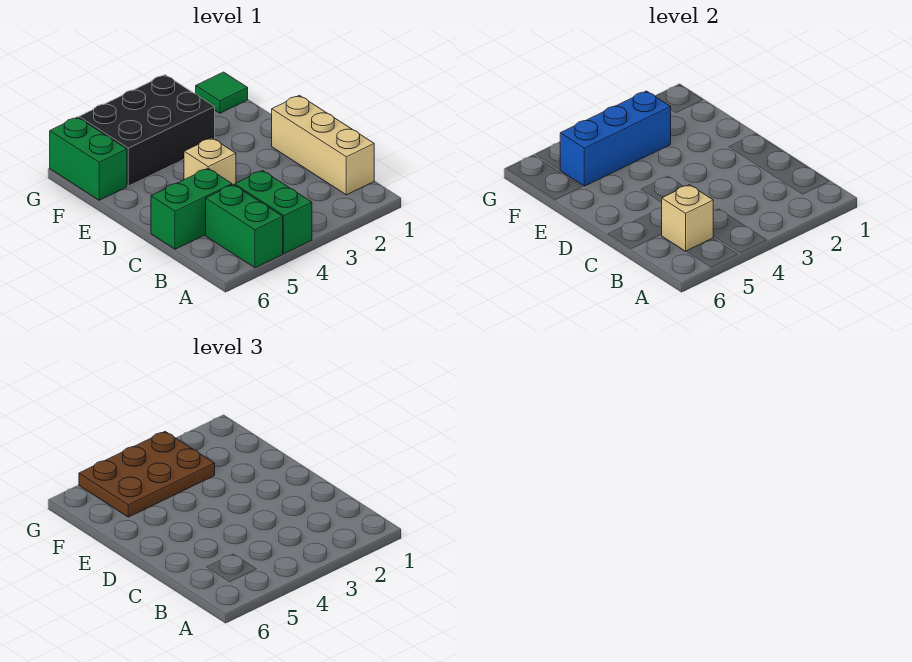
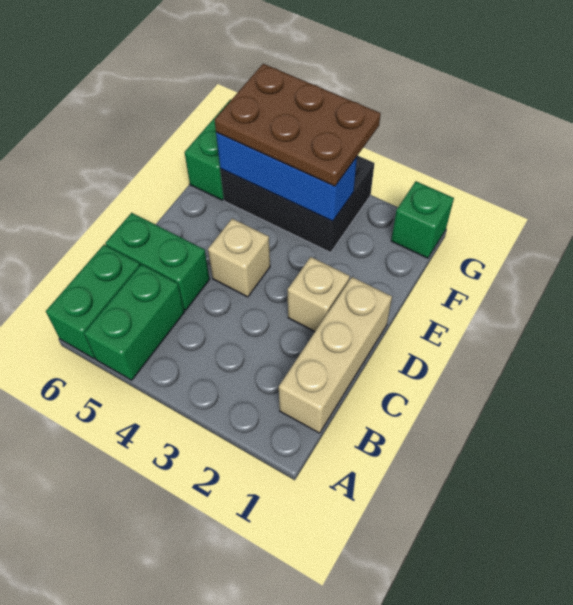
green brick A4:B4 level 1 -> green brick A6:B6 level 1
tan brick B5 level 2 -> tan brick D2 level 1
green tile G1 level 1 -> green brick G1 level 1

